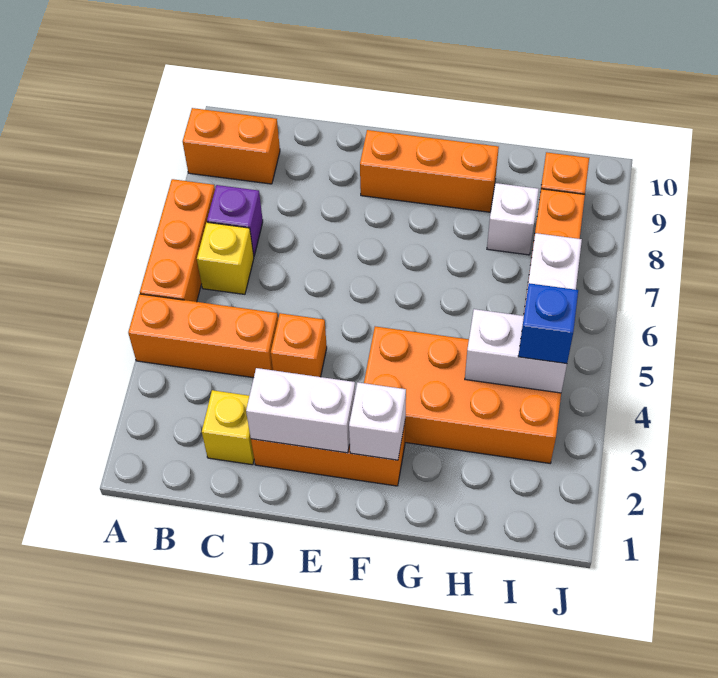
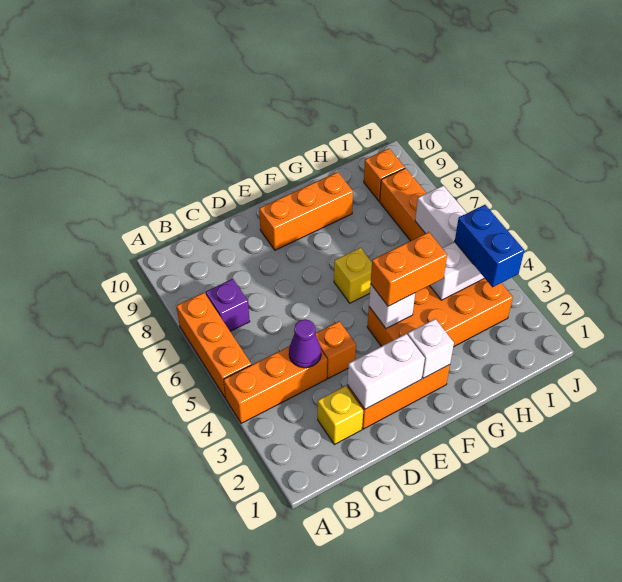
orange brick A9:B9 level 1 -> orange brick F4:G4 level 3
yellow brick B6 level 1 -> yellow brick F6 level 1
none -> purple cone C4 level 2
white brick H8 level 1 -> white brick F4 level 2
blue brick I4 level 3 -> blue brick I3:I4 level 3

